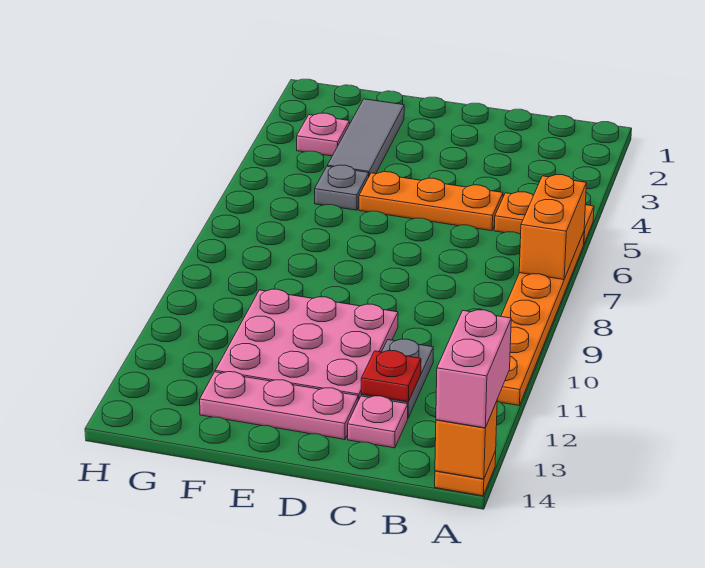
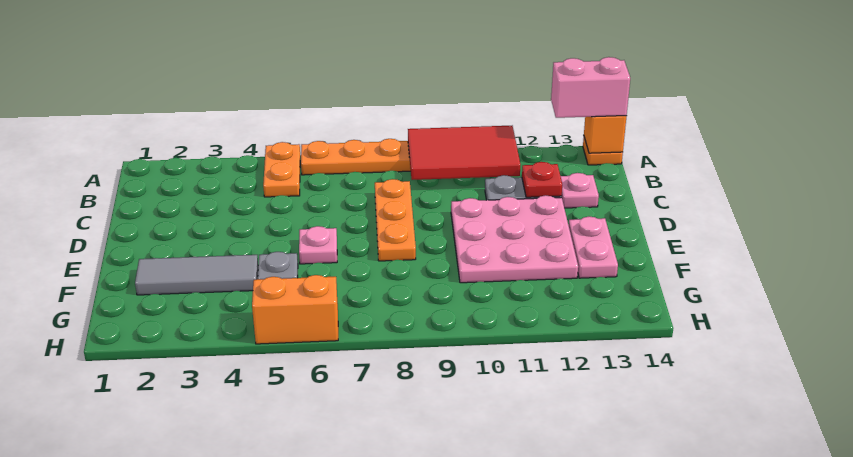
orange brick A6:A7 level 2 -> orange brick H5:H6 level 1
none -> red tile A9:B11 level 2
orange plate C5:E5 level 1 -> orange plate C8:E8 level 1
pink plate D13:F13 level 1 -> pink plate E13:F13 level 1
pink plate G3 level 1 -> pink plate E6 level 1

